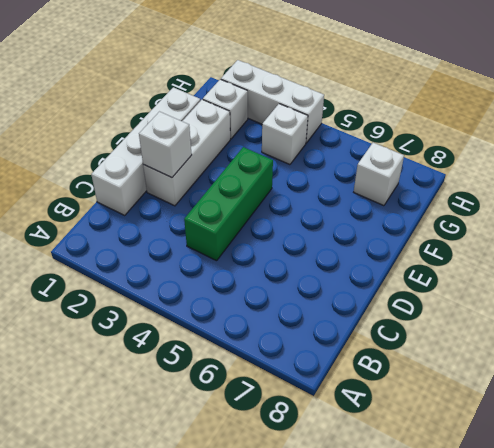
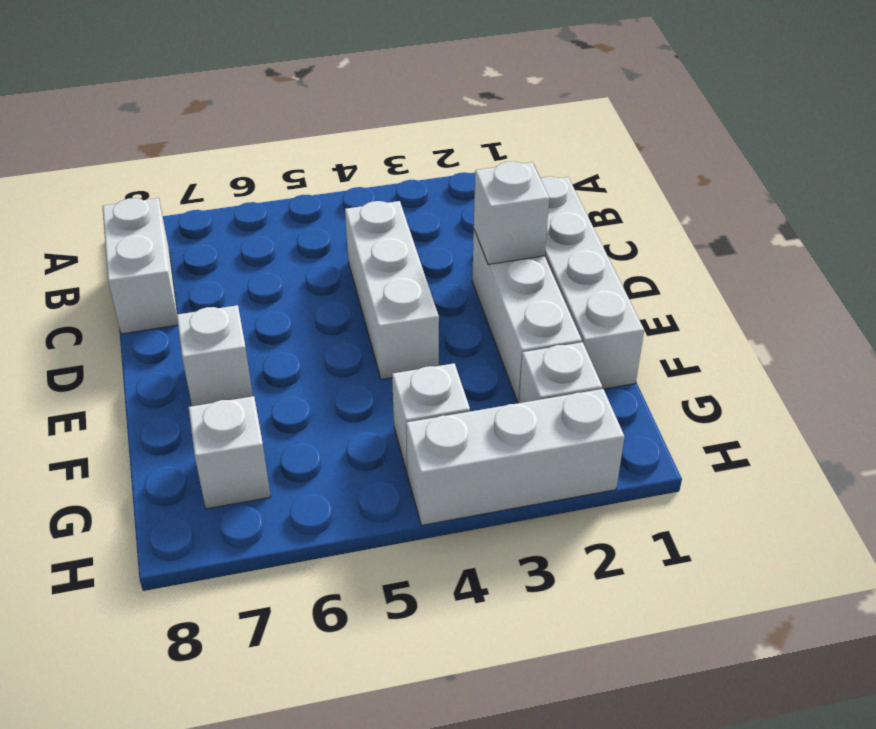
none -> white brick B8:C8 level 1
green brick C4:E4 level 1 -> white brick C4:E4 level 1
none -> white brick E7 level 1

